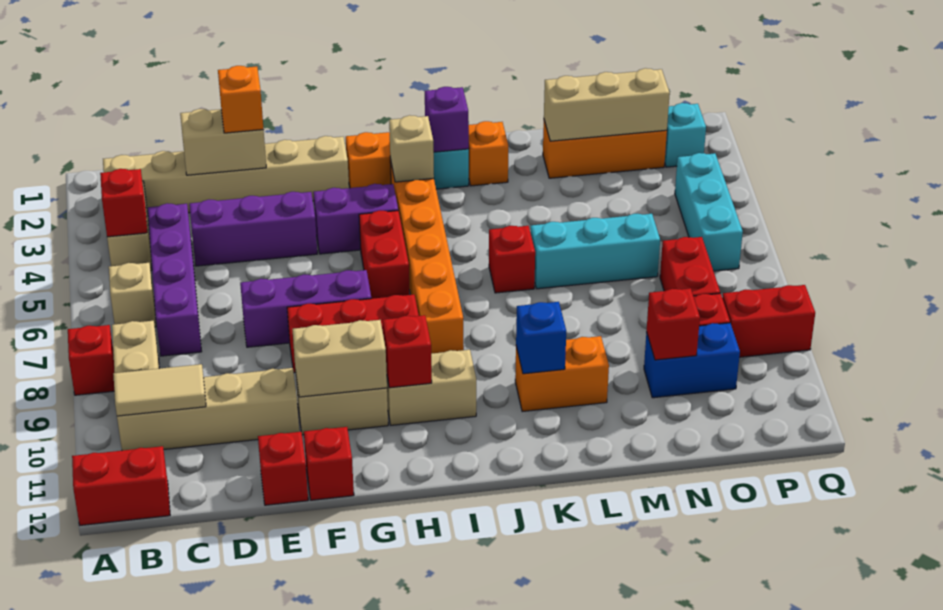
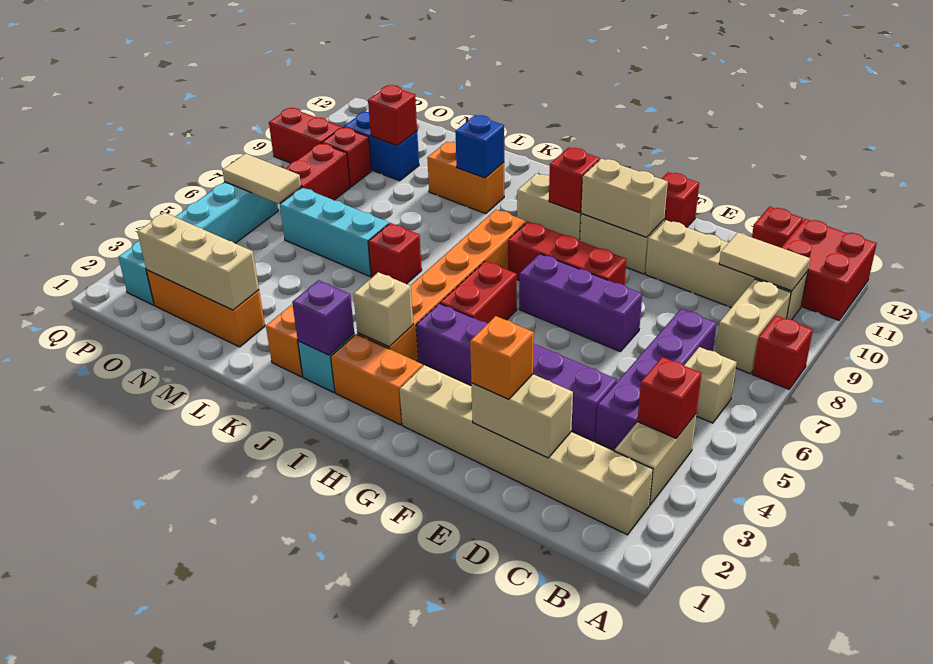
red brick A12:B12 level 1 -> red brick A11:B12 level 1
red brick E12 level 1 -> red brick C12 level 1
none -> tan tile O6:P6 level 2

